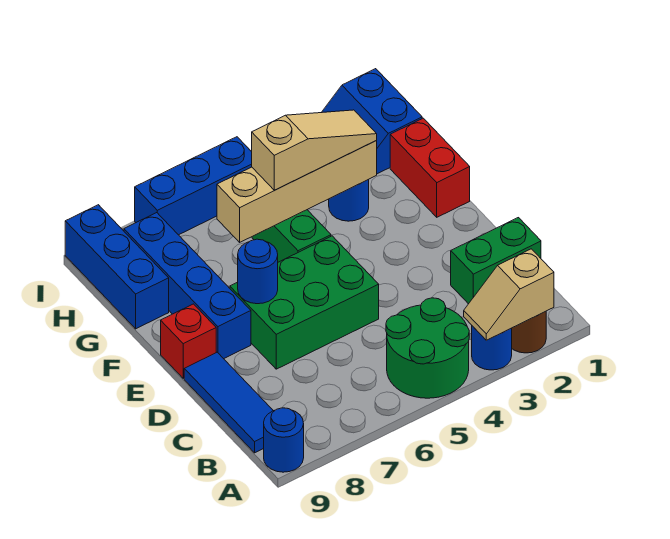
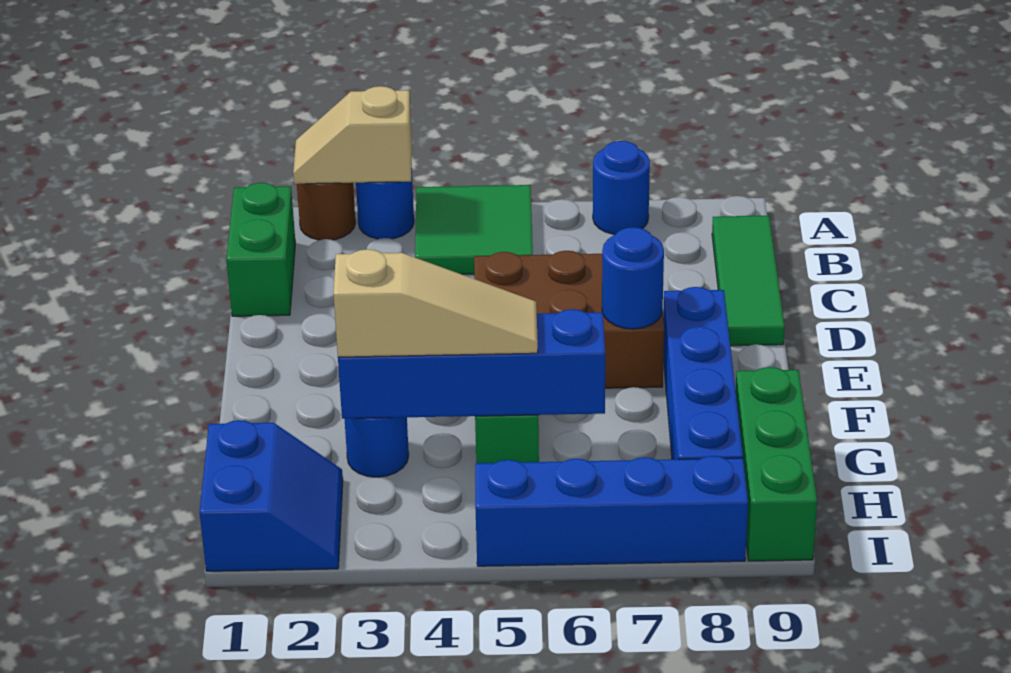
tan slope A2:A3 level 2 top 2 -> tan slope A2:A3 level 2 top 3
green round brick A4:B5 level 1 -> green tile A4:B5 level 1
blue round brick A9 level 1 -> blue round brick A7 level 1
blue tile B9:D9 level 1 -> green tile B9:D9 level 1
green brick C1:C2 level 1 -> green brick B1:C1 level 1
green brick D5:E7 level 1 -> brown brick D5:E7 level 1
red brick E9 level 1 -> none
red brick F1:G1 level 1 -> none
tan brick G3:G6 level 2 -> blue brick G3:G6 level 2
tan slope G3:G5 level 3 top 5 -> tan slope G3:G5 level 3 top 3
blue brick G9:I9 level 1 -> green brick G9:I9 level 1
blue brick I5:I7 level 1 -> blue brick I5:I8 level 1

